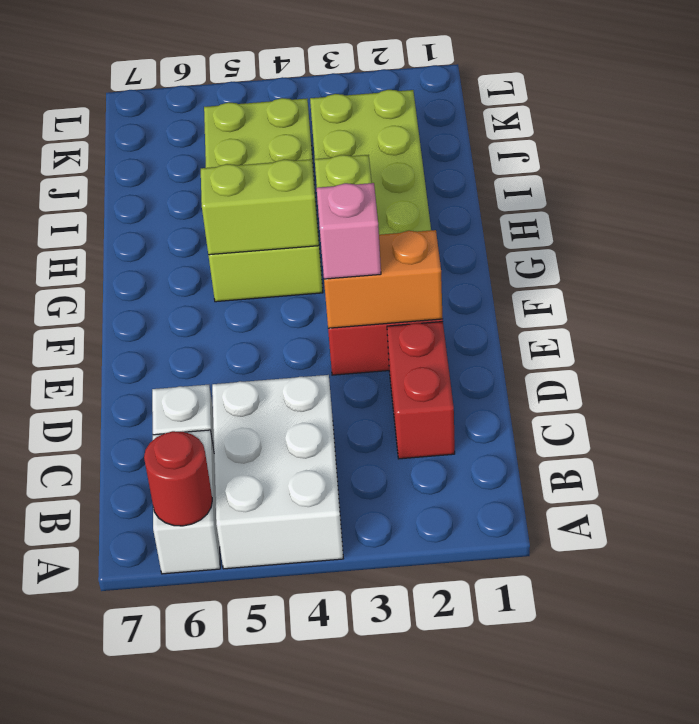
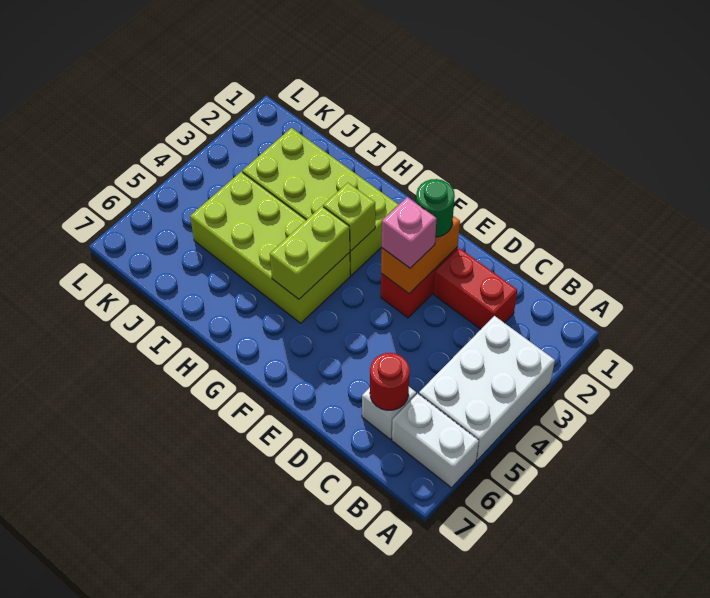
white brick A4:C5 level 1 -> white brick A3:B5 level 1
red round brick A6 level 2 -> red round brick C6 level 2
none -> green round brick E2 level 3

